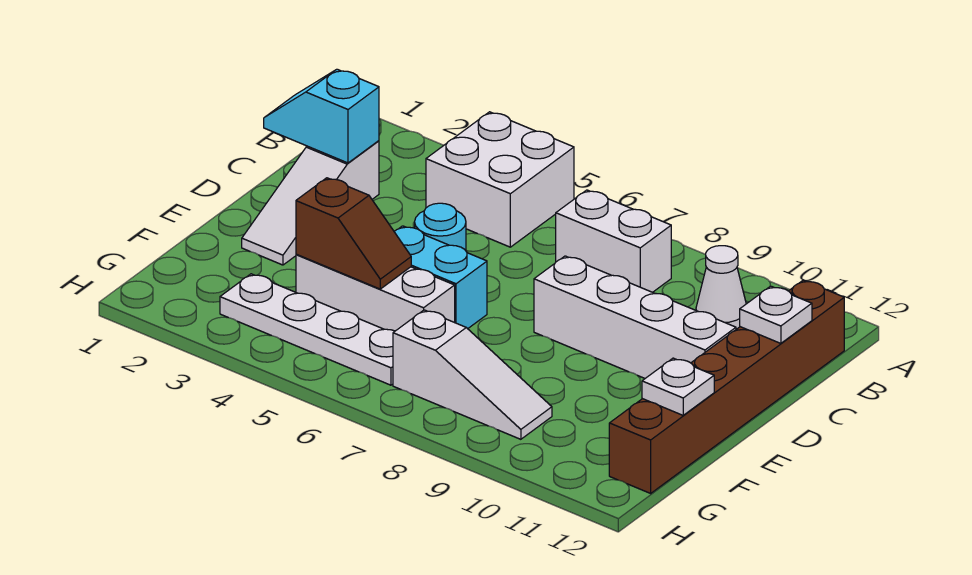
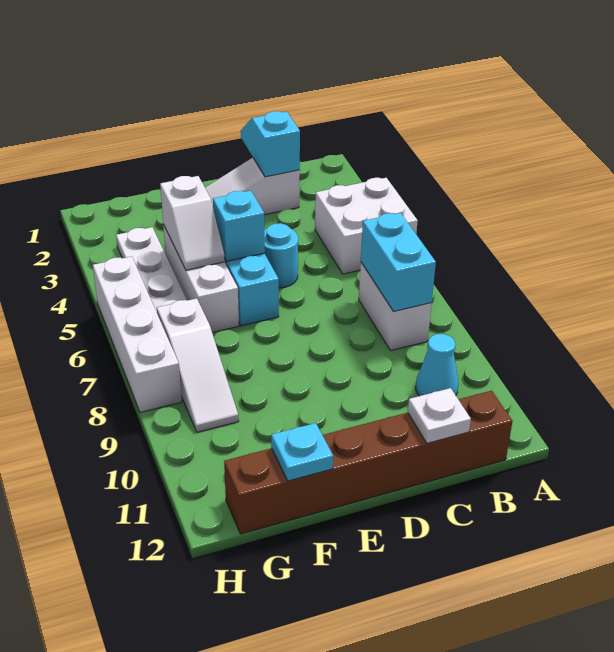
none -> cyan brick B7:B8 level 2
white cone B10 level 1 -> cyan cone B10 level 1
white brick D8:D11 level 1 -> white brick H5:H8 level 1
none -> cyan brick E5 level 2
brown slope F4:F5 level 2 top 4 -> white slope F4:F5 level 2 top 4
white plate F12 level 2 -> cyan plate F12 level 2

